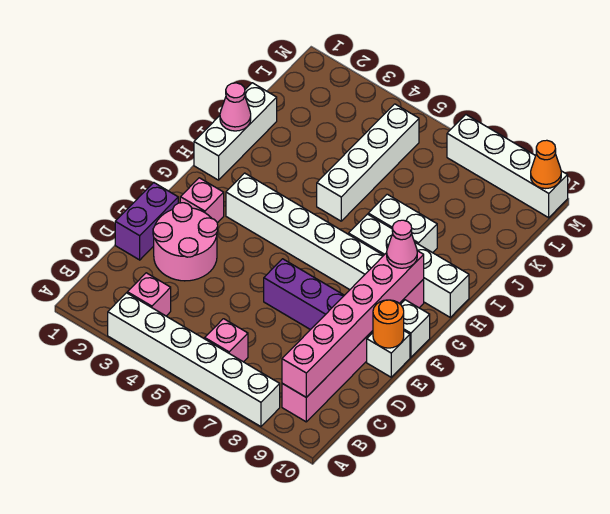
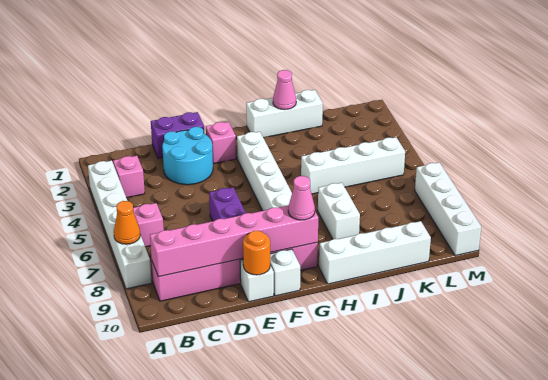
pink round brick D2:E3 level 1 -> cyan round brick D2:E3 level 1
white brick H7:H10 level 1 -> white brick H10:K10 level 1
orange cone M10 level 2 -> orange cone A7 level 2

